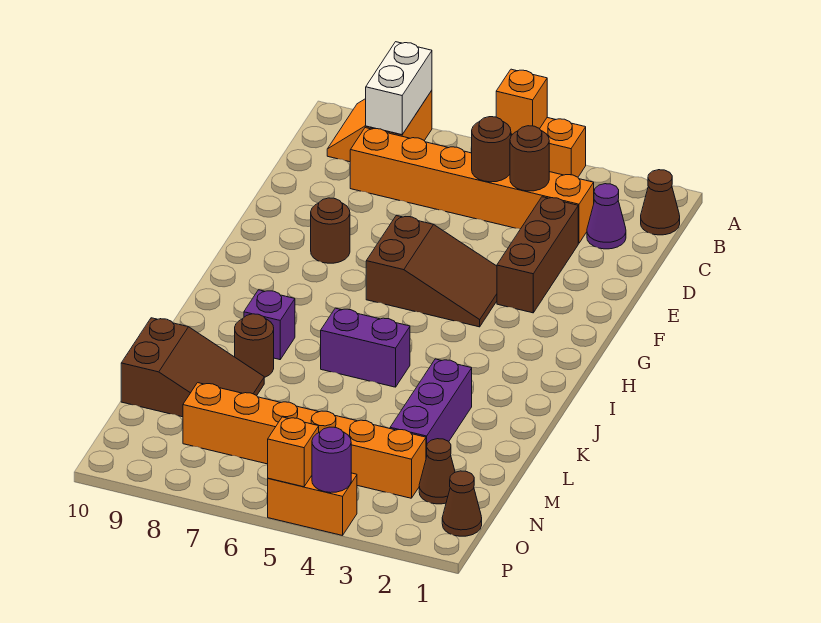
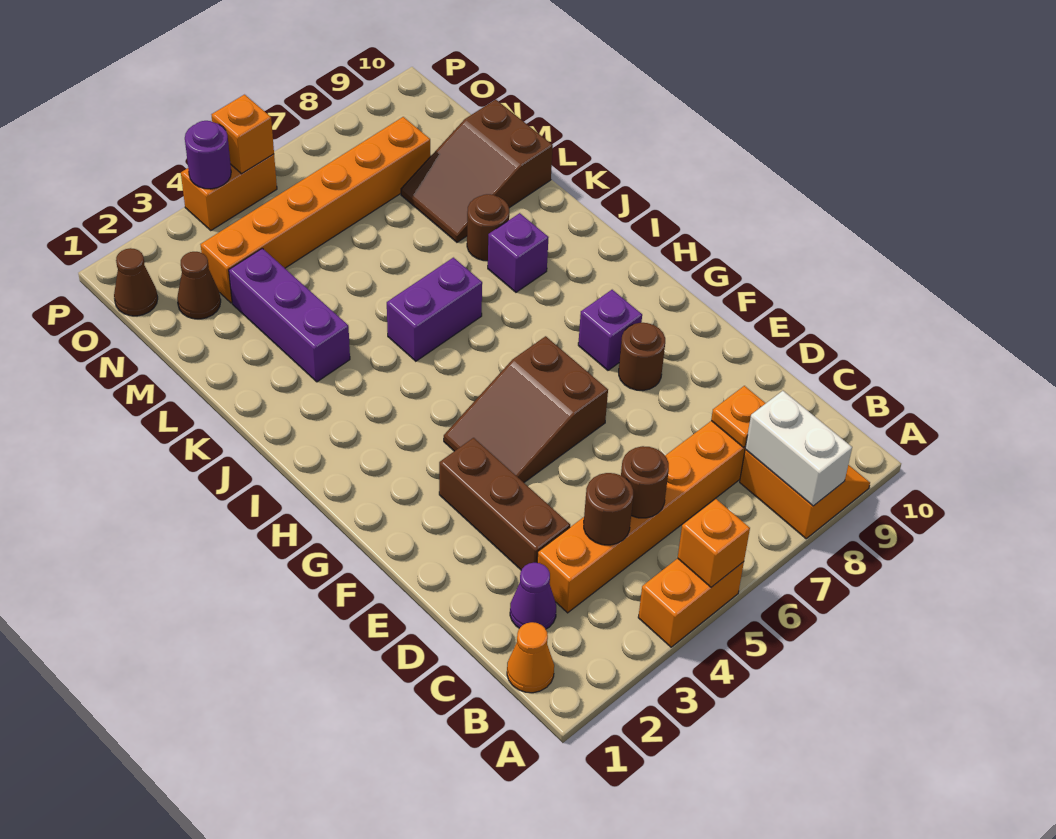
brown cone B1 level 1 -> orange cone B1 level 1
none -> orange plate C8 level 2
none -> purple brick G8 level 1

